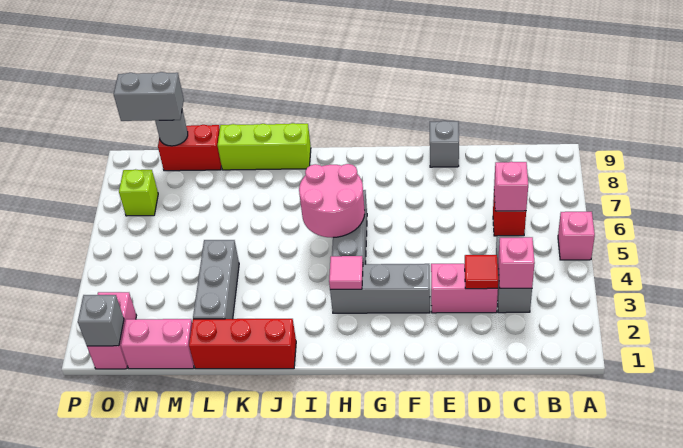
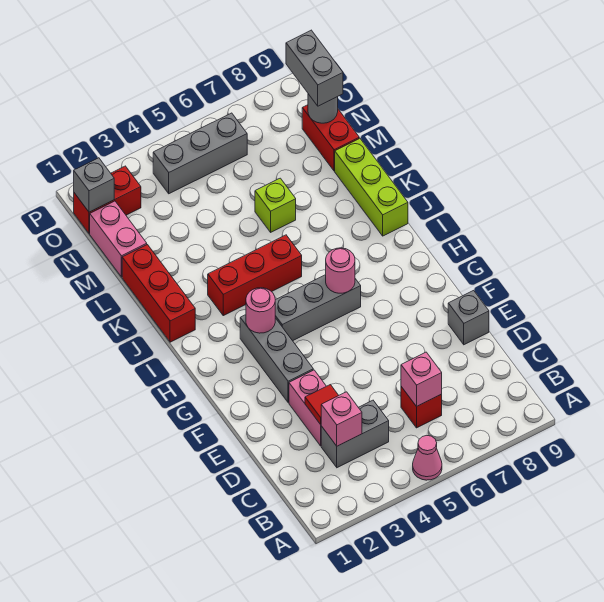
pink brick A5 level 1 -> pink cone A5 level 1
pink tile H3 level 2 -> pink round brick H3 level 2
pink round brick H5:I6 level 2 -> pink round brick H6 level 2
none -> red brick J3:J5 level 1
grey brick L2:L4 level 1 -> grey brick O4:O6 level 1
pink brick O1:O2 level 1 -> red brick O1:O2 level 1
lime brick O7 level 1 -> lime brick L6 level 1

